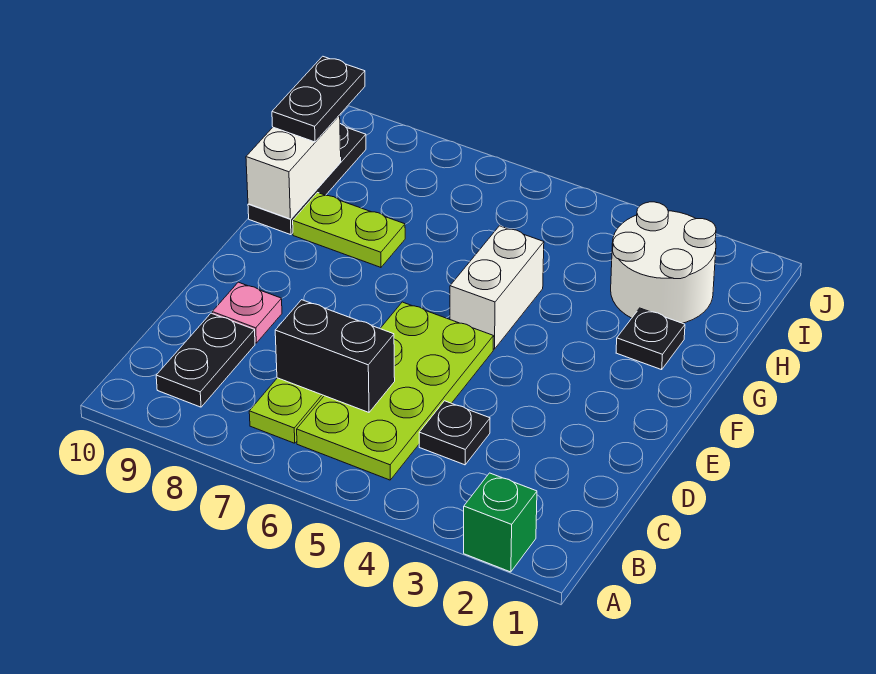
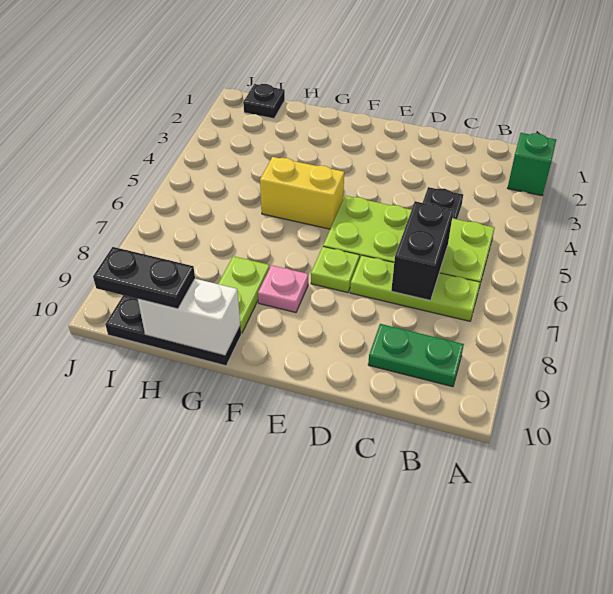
black plate B9:C9 level 1 -> green plate B9:C9 level 1
pink plate D9 level 1 -> pink plate F8 level 1
none -> lime plate E7 level 1
white brick F5:G5 level 1 -> yellow brick F5:G5 level 1
black plate G2 level 1 -> black plate I1 level 1
white round brick H2:I3 level 1 -> none

